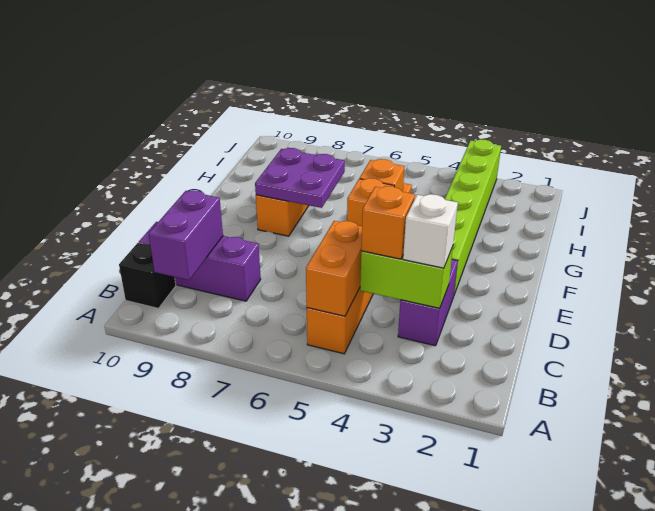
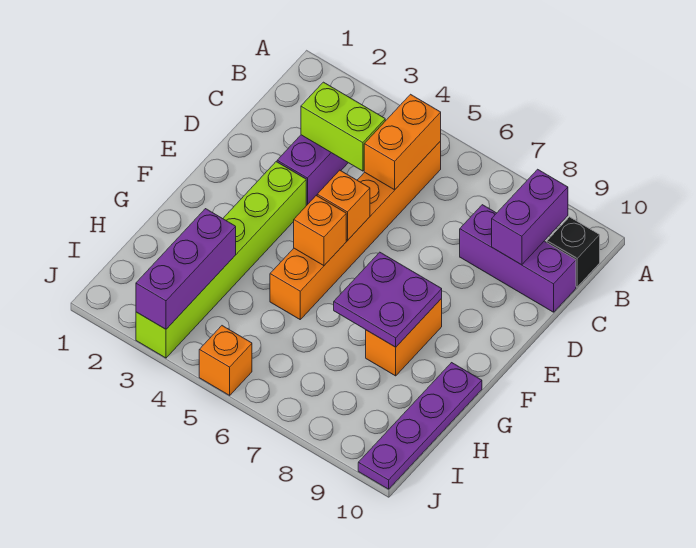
white brick C3 level 3 -> none
orange brick C4 level 3 -> orange brick J5 level 1
none -> purple plate G10:J10 level 1
none -> purple brick H3:J3 level 2

